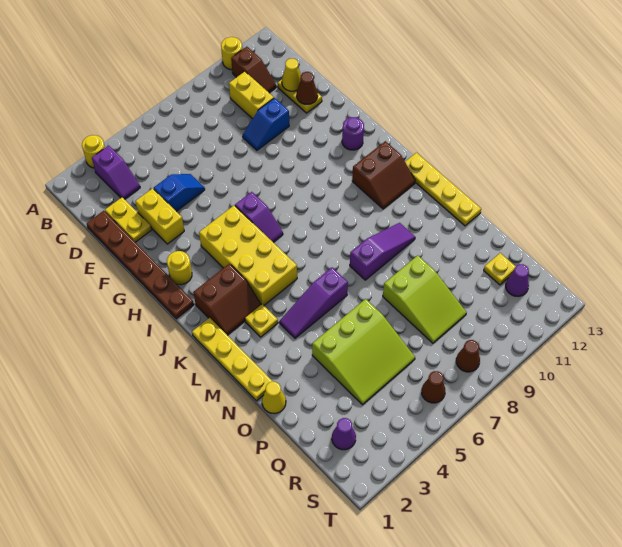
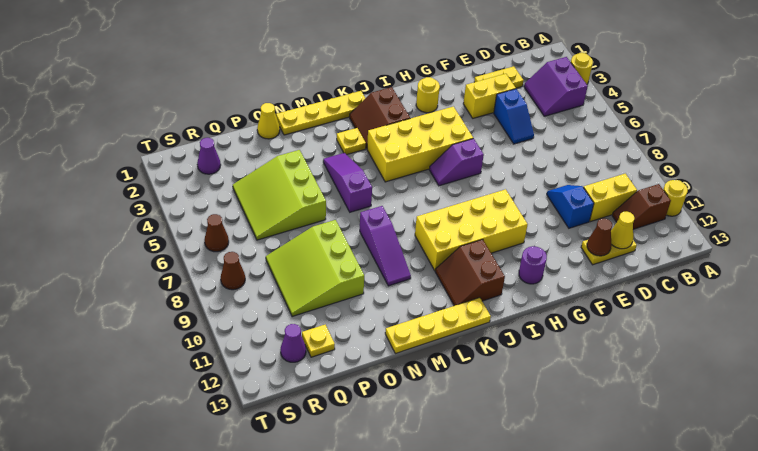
purple slope B3:C3 level 1 top B -> purple slope B3:C4 level 1 top B
brown plate D1:I1 level 1 -> none
none -> yellow brick H9:K10 level 1
lime slope O8:Q9 level 1 top O -> lime slope O8:Q10 level 1 top O

